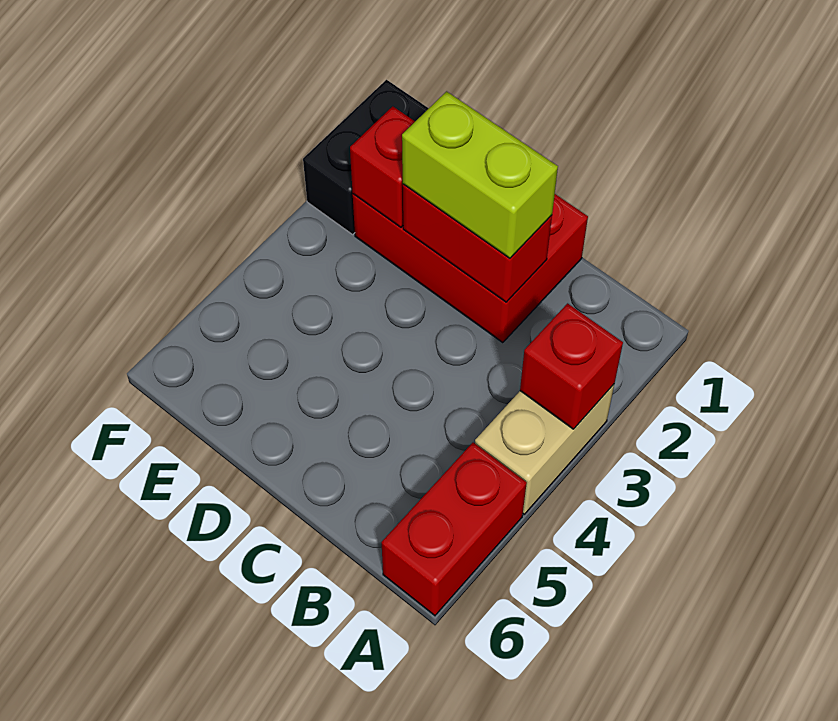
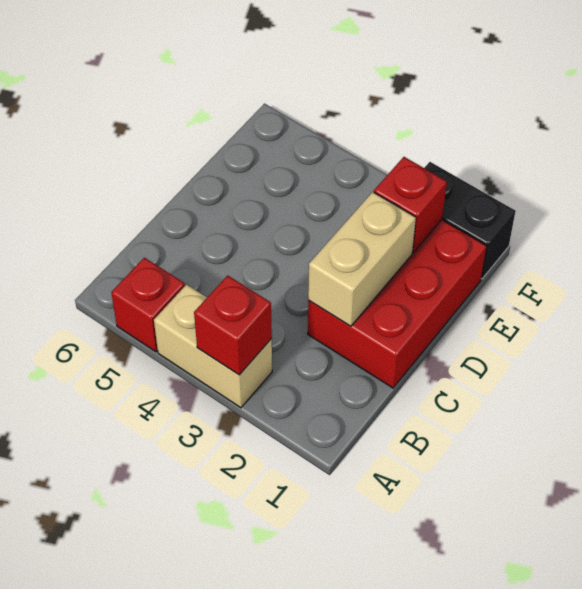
red brick A5:A6 level 1 -> red brick A5 level 1
red brick C2:D2 level 2 -> tan brick C2:D2 level 2
lime brick C2:D2 level 3 -> none

